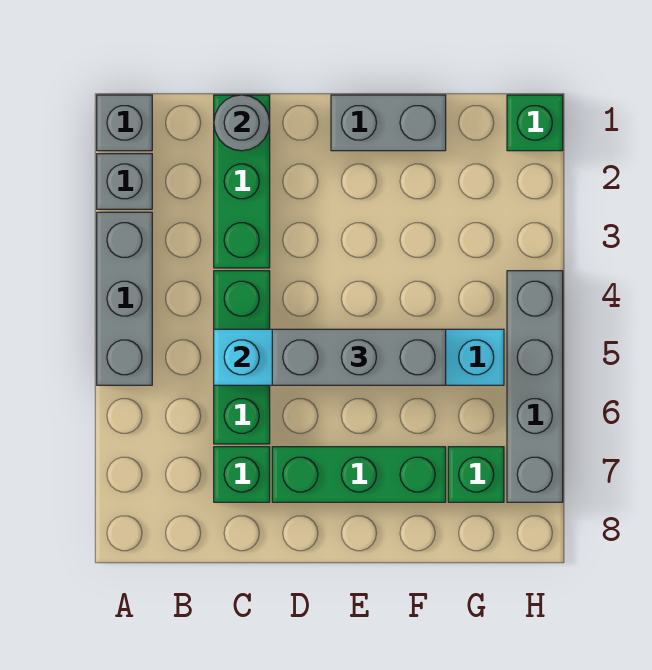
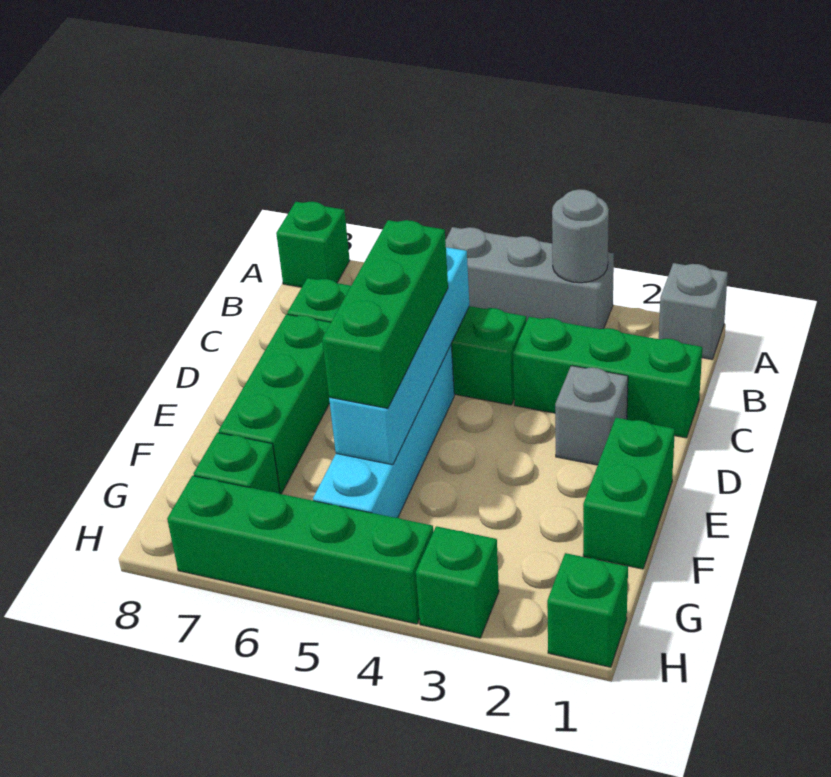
grey brick A2 level 1 -> grey brick D2 level 1
none -> green brick A8 level 1
grey round brick C1 level 2 -> grey round brick A3 level 2
grey brick D5:F5 level 3 -> green brick D5:F5 level 3
grey brick E1:F1 level 1 -> green brick E1:F1 level 1
none -> green brick H3 level 1
grey brick H4:H7 level 1 -> green brick H4:H7 level 1

